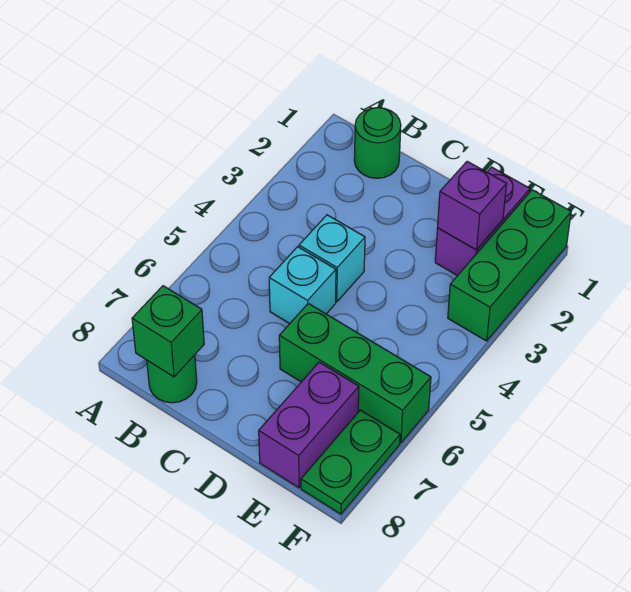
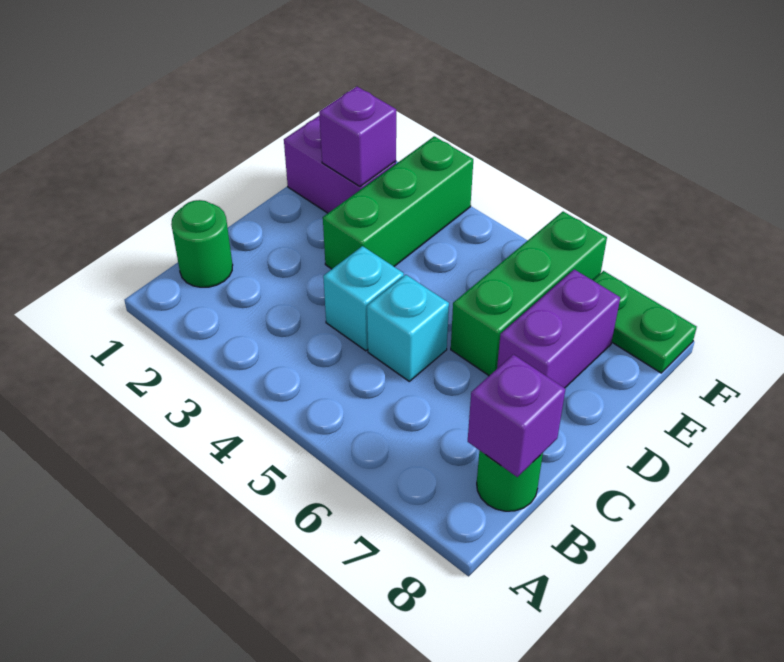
green brick B8 level 2 -> purple brick B8 level 2
purple brick E7:E8 level 1 -> purple brick D7:E7 level 1
green brick F1:F3 level 1 -> green brick D3:F3 level 1

